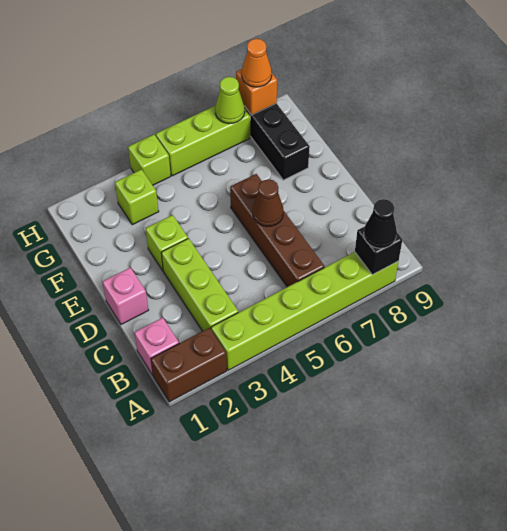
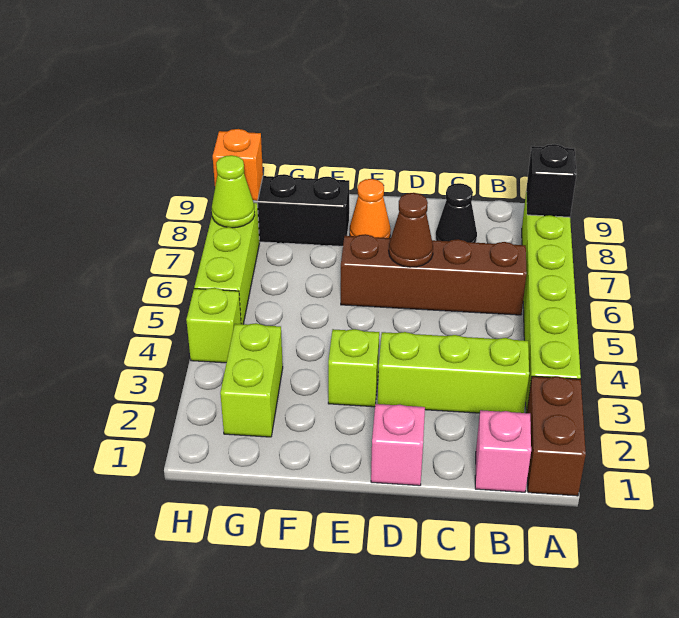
black cone A8 level 3 -> black cone C8 level 1
lime brick G3 level 1 -> lime brick G2:G3 level 1
orange cone H8 level 3 -> orange cone E8 level 1

